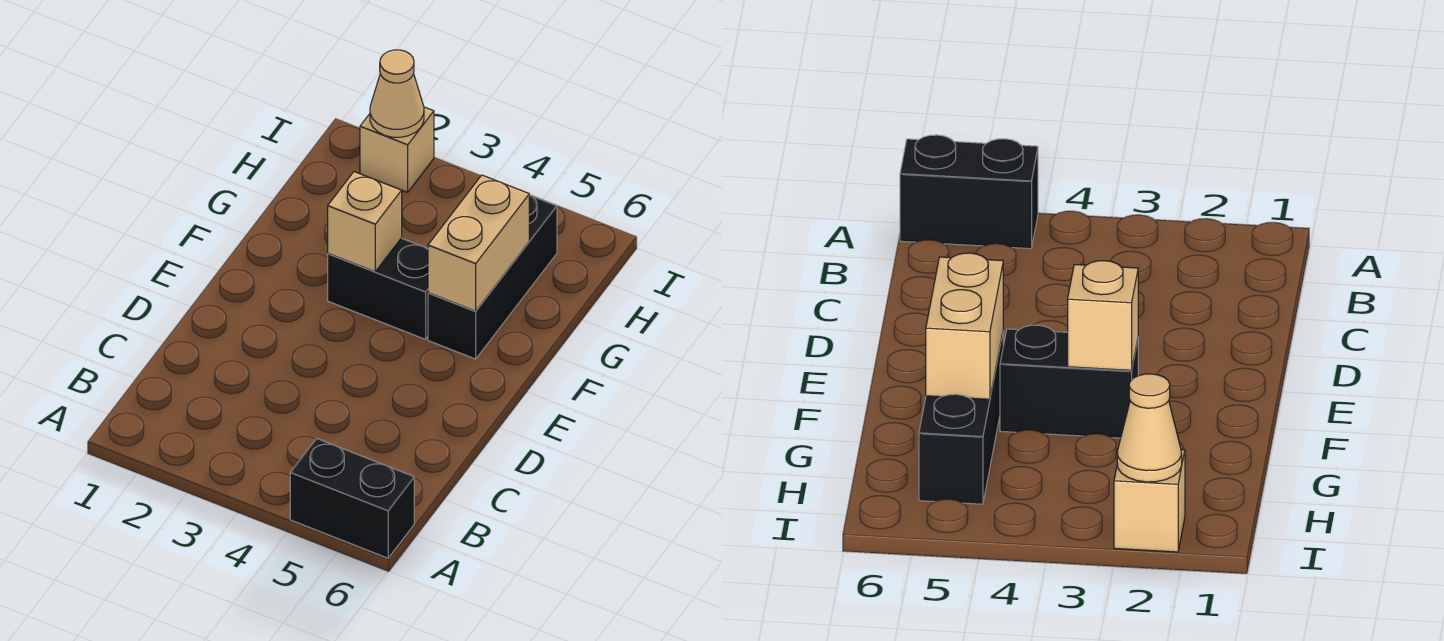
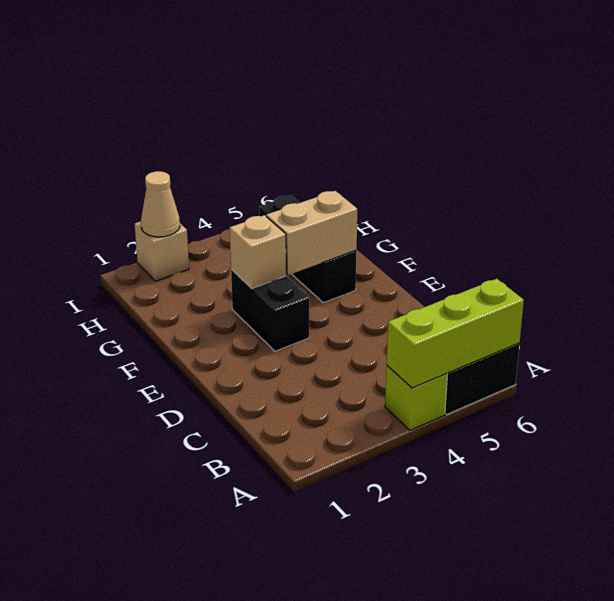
none -> lime brick A4 level 1
none -> lime brick A4:A6 level 2
black brick F3:F4 level 1 -> black brick E3:F3 level 1
tan brick F5:G5 level 2 -> tan brick F4:F5 level 2

